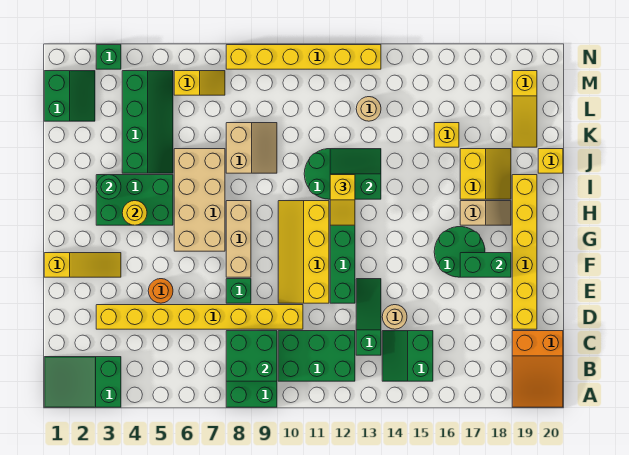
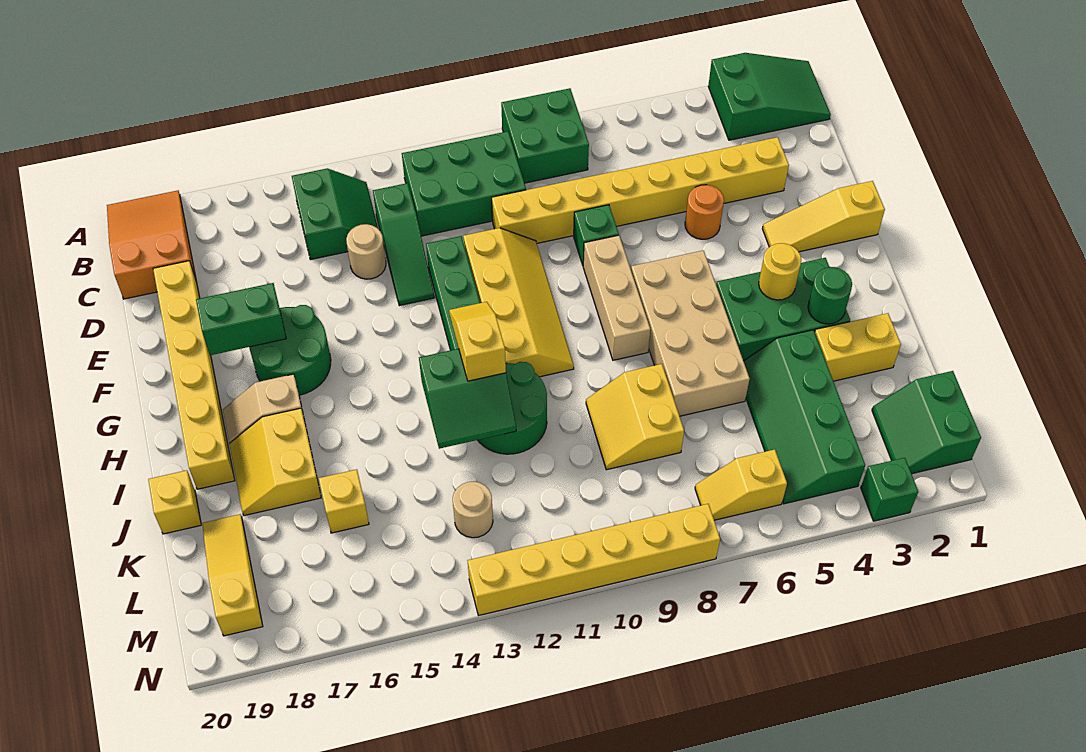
green brick B8:C9 level 2 -> none
none -> yellow brick J2:J3 level 1
tan slope J8:K9 level 1 top 8 -> yellow slope J8:K9 level 1 top 8

